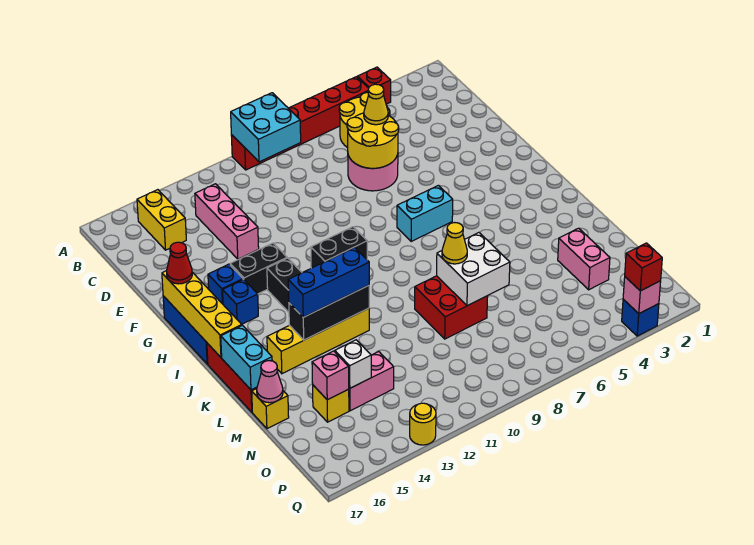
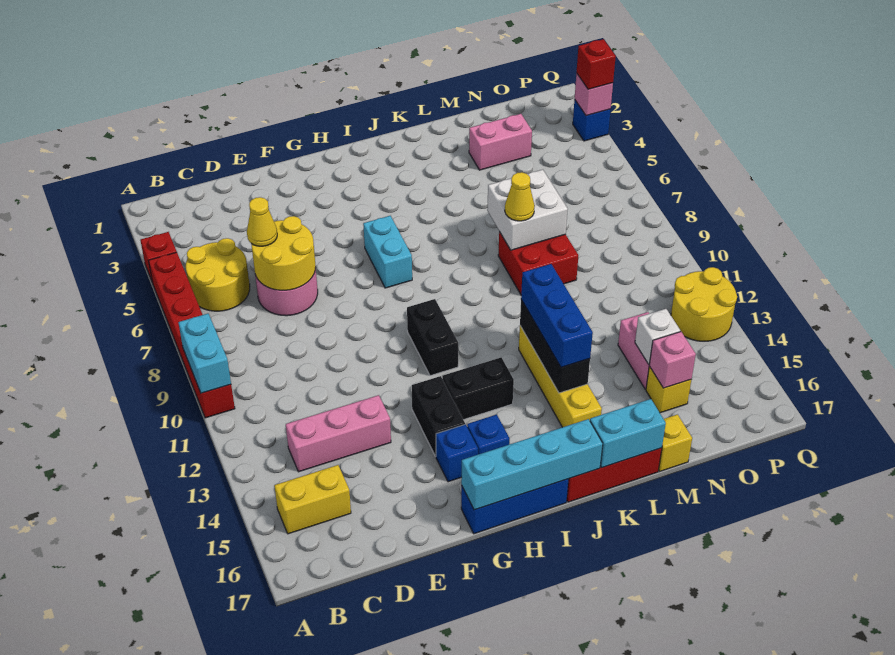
cyan brick A9:B10 level 2 -> cyan brick A9:A10 level 2
yellow brick G17:J17 level 2 -> cyan brick G17:J17 level 2
red cone G17 level 3 -> none
pink cone M17 level 2 -> none
yellow round brick Q13 level 1 -> yellow round brick P12:Q13 level 1

